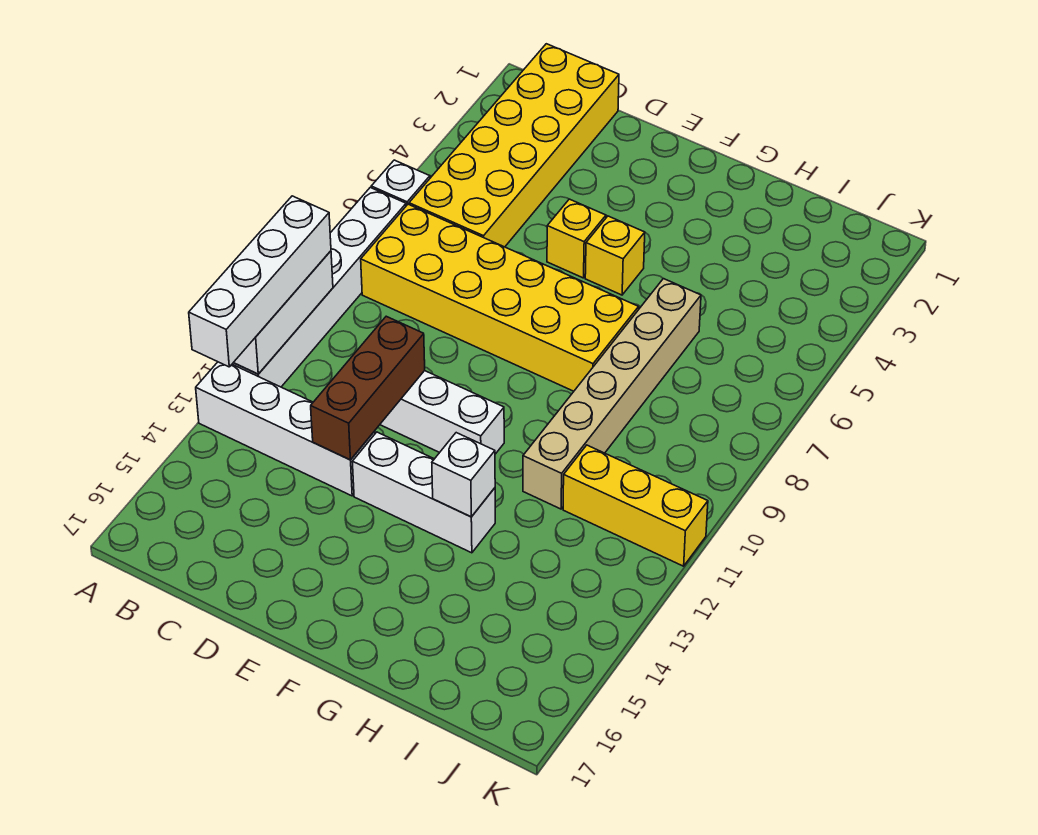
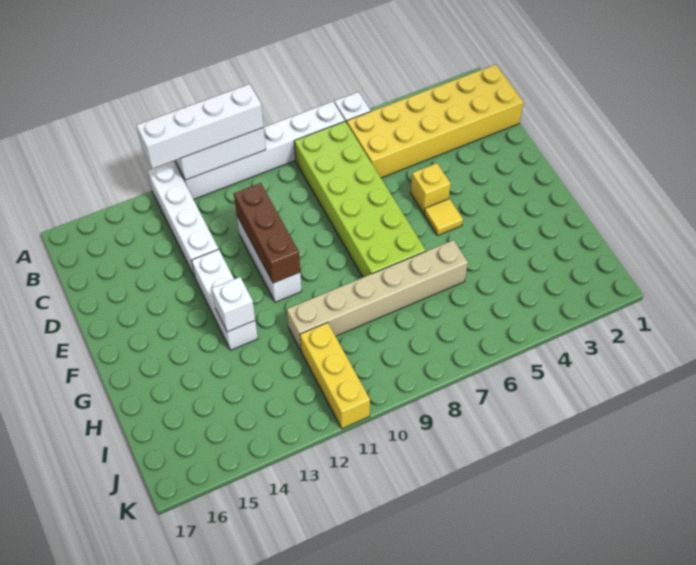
yellow brick B7:G8 level 1 -> lime brick B7:G8 level 1
brown brick D11:D13 level 2 -> brown brick D11:F11 level 2
yellow brick F5 level 1 -> yellow tile F5 level 1

